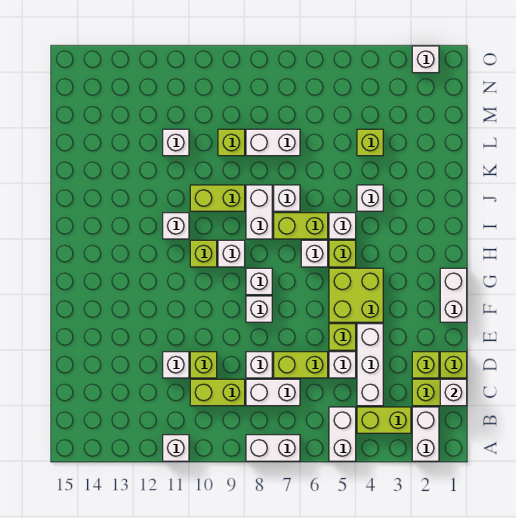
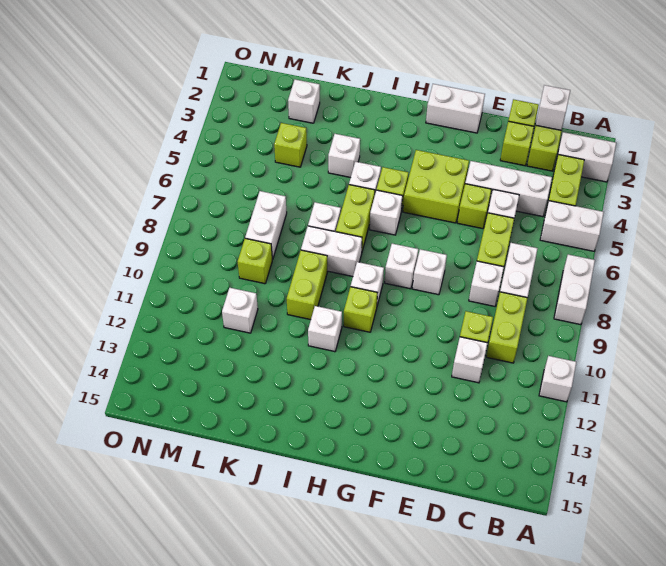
white brick O2 level 1 -> white brick L2 level 1

